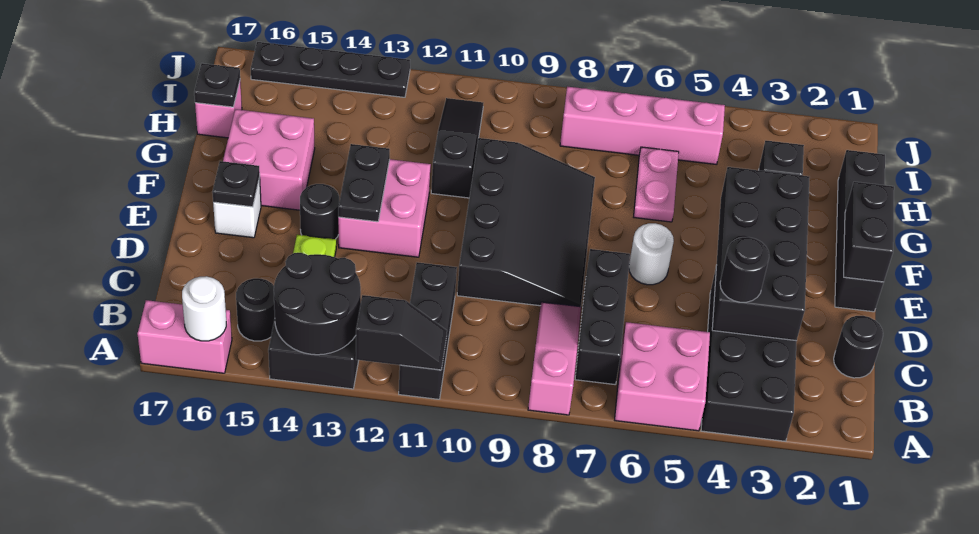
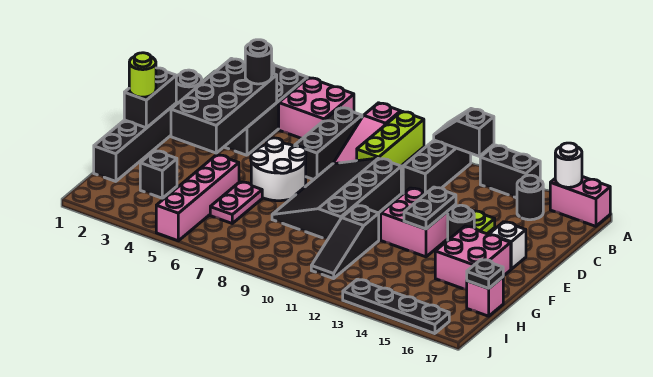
none -> lime brick A9:C9 level 1
black round brick A13:B14 level 2 -> none
white round brick E6 level 1 -> white round brick E6:F7 level 1
black plate E16 level 2 -> none
none -> lime round brick F1 level 3
pink brick I5:I8 level 1 -> pink brick G5:J5 level 1

